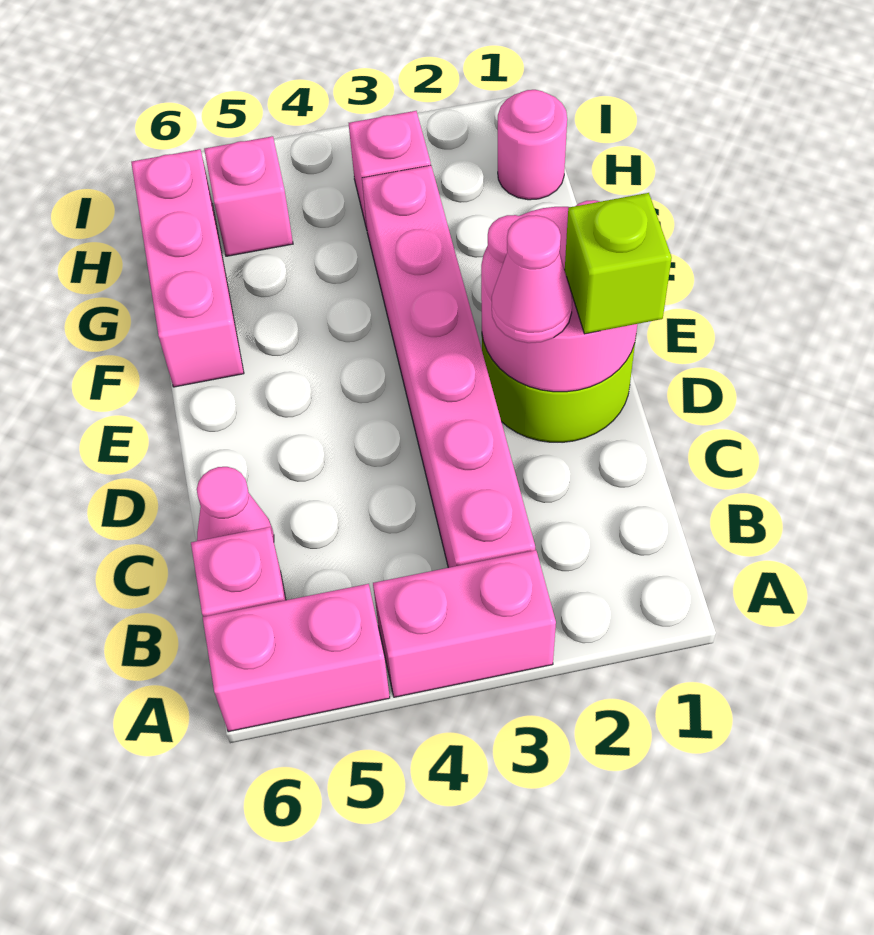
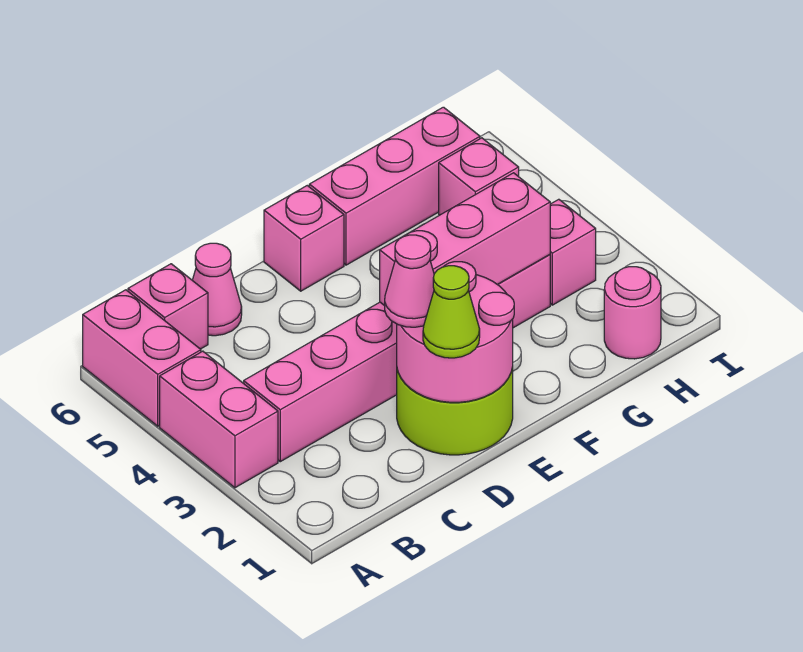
lime brick D1 level 3 -> lime cone D1 level 3
none -> pink brick E3:G3 level 2
none -> pink brick E6 level 1

